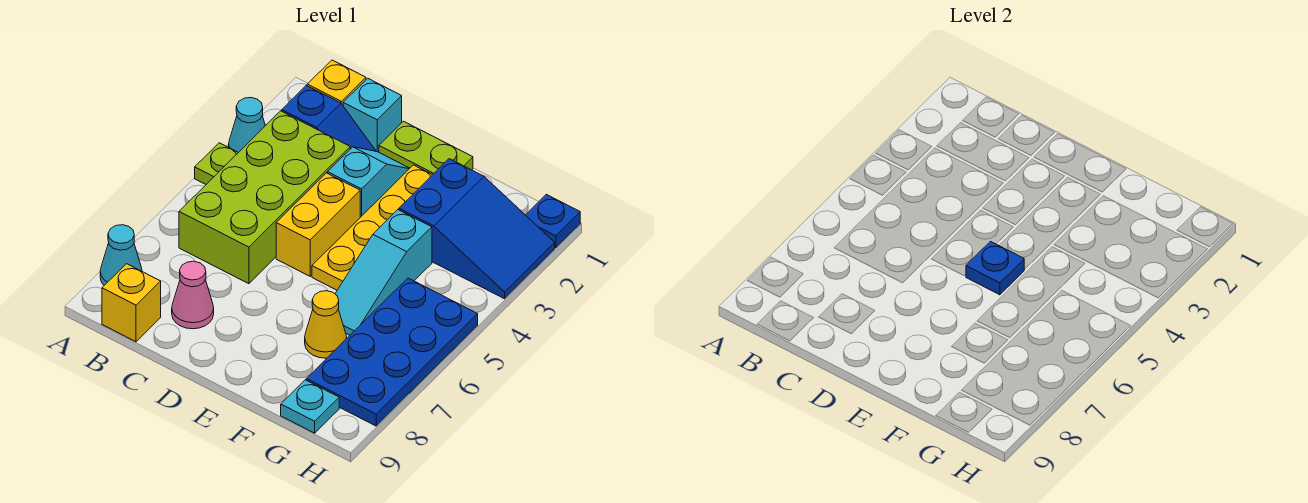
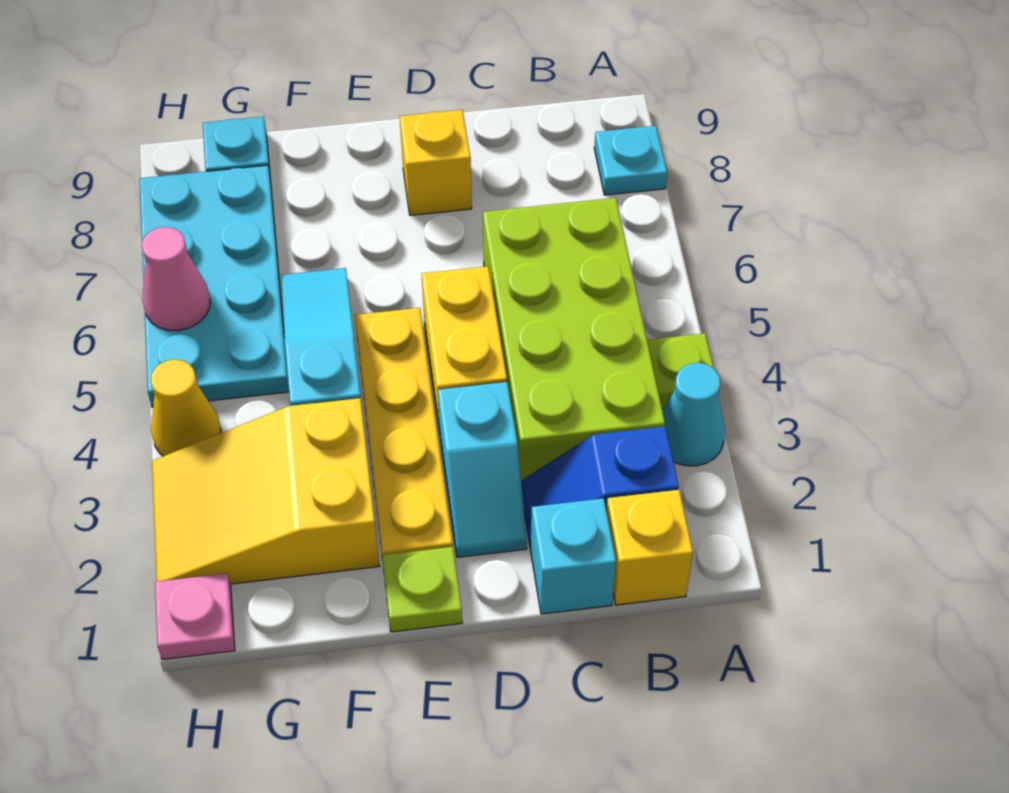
cyan cone A8 level 1 -> cyan plate A8 level 1
yellow brick B9 level 1 -> yellow brick D8 level 1
pink cone C8 level 1 -> pink cone H6 level 2
lime plate D1:E1 level 1 -> lime plate E1 level 1
blue plate E5 level 2 -> none
blue slope F2:H3 level 1 top F -> yellow slope F2:H3 level 1 top F
yellow cone F7 level 1 -> yellow cone H4 level 1
blue plate G5:H8 level 1 -> cyan plate G5:H8 level 1
blue plate H1 level 1 -> pink plate H1 level 1

